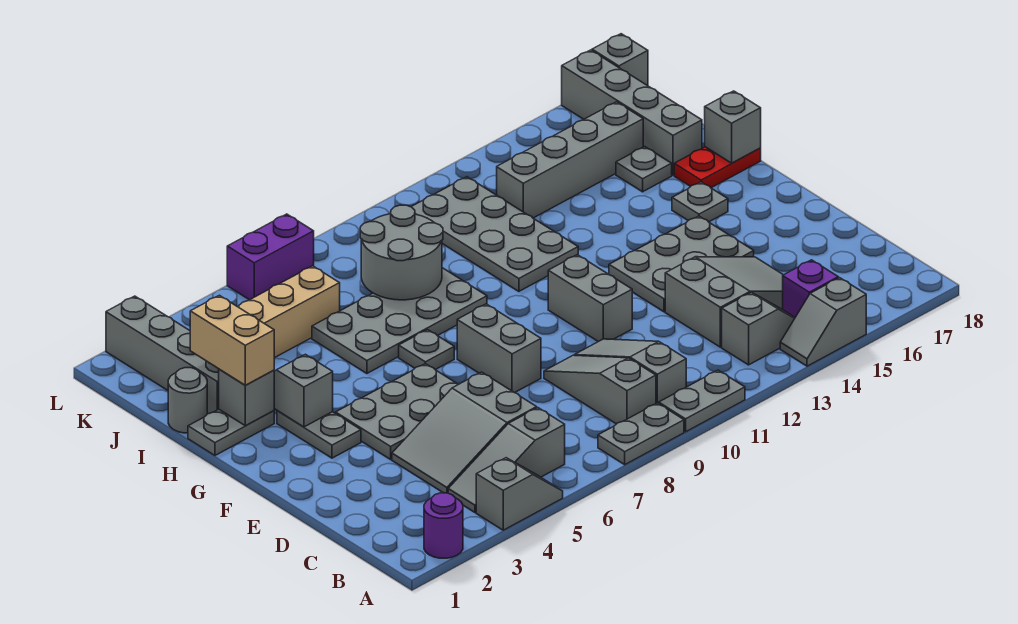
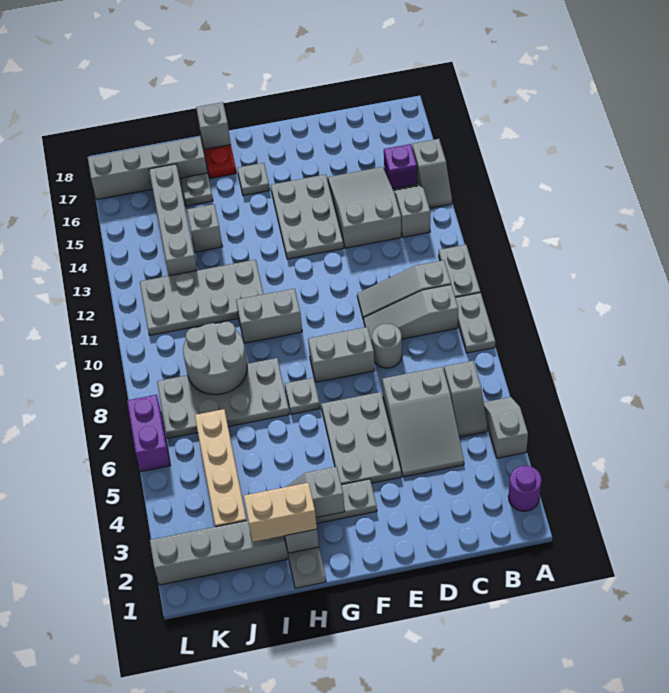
grey slope B4:B6 level 1 top 6 -> grey slope B5:B6 level 1 top 6
grey brick E11:F11 level 1 -> grey brick G10:H10 level 1
grey plate H6:I9 level 1 -> grey plate H7:K8 level 1
grey round brick I1 level 1 -> grey round brick D8 level 1
grey brick L18 level 1 -> grey brick I14 level 1

